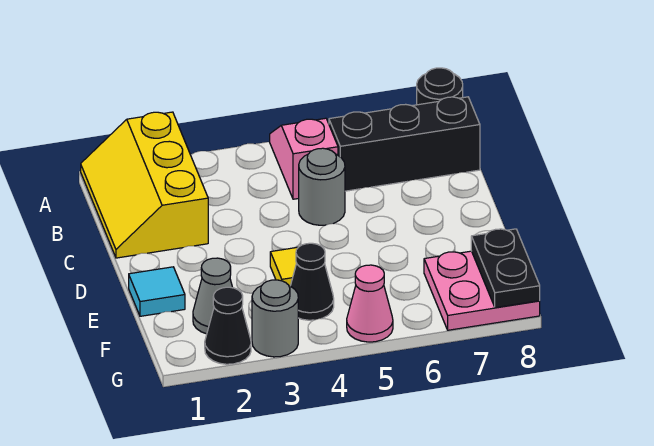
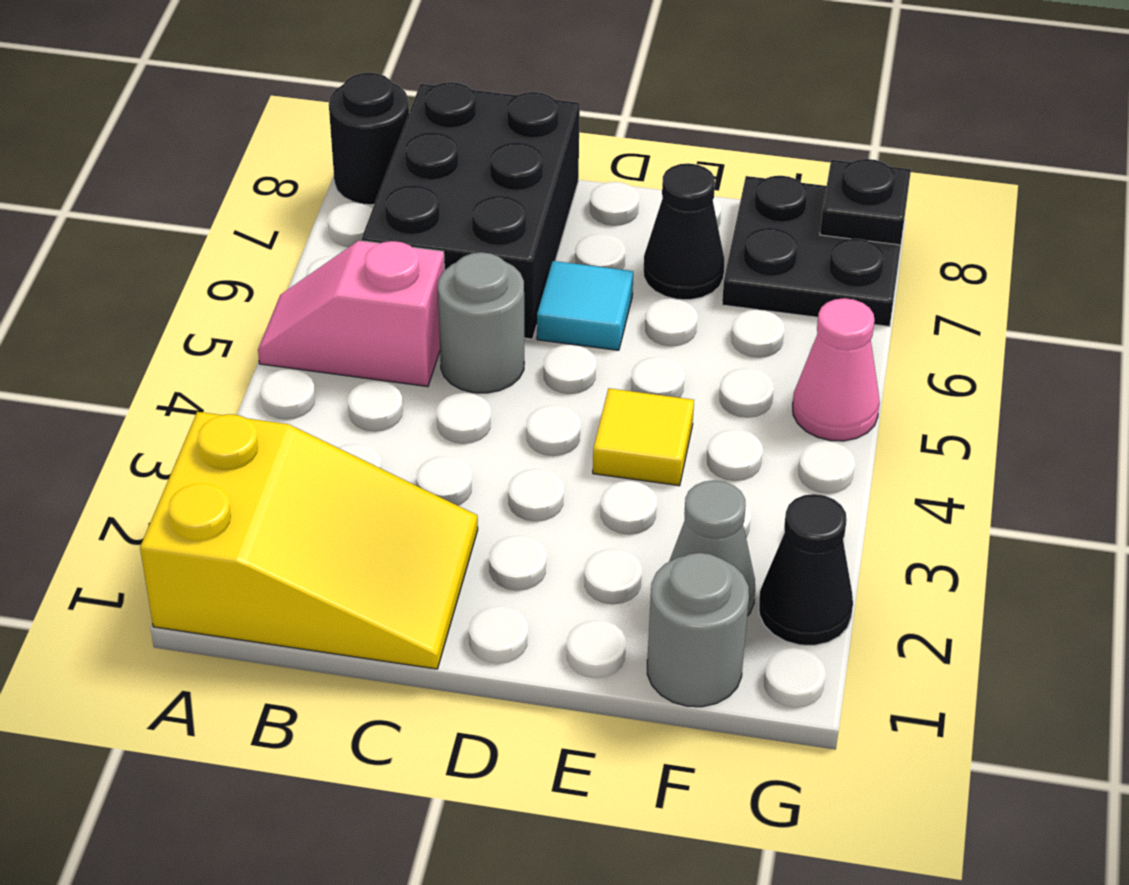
yellow slope A1:C2 level 1 top 2 -> yellow slope A1:C2 level 1 top A
black brick B6:B8 level 1 -> black brick B6:C8 level 1
cyan tile E1 level 1 -> cyan tile D6 level 1
black cone F4 level 1 -> black cone E7 level 1
pink plate F7:G8 level 1 -> black plate F7:G8 level 1
black plate F8:G8 level 2 -> black plate G8 level 2
grey round brick G3 level 1 -> grey round brick F1 level 1

